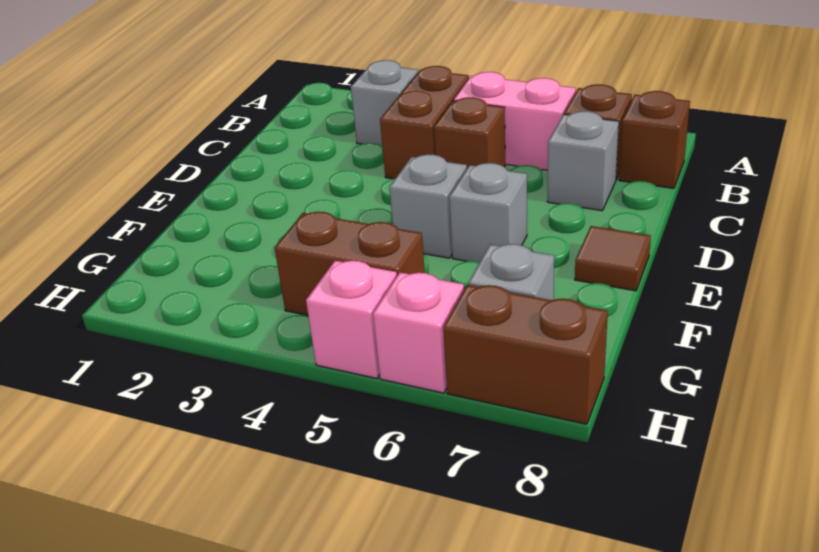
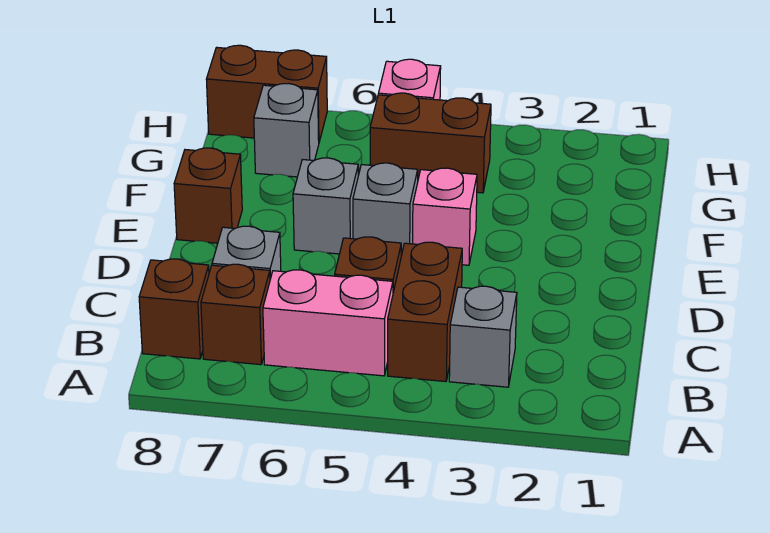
brown tile E8 level 1 -> brown brick E8 level 1
pink brick H6 level 1 -> pink brick E4 level 1

